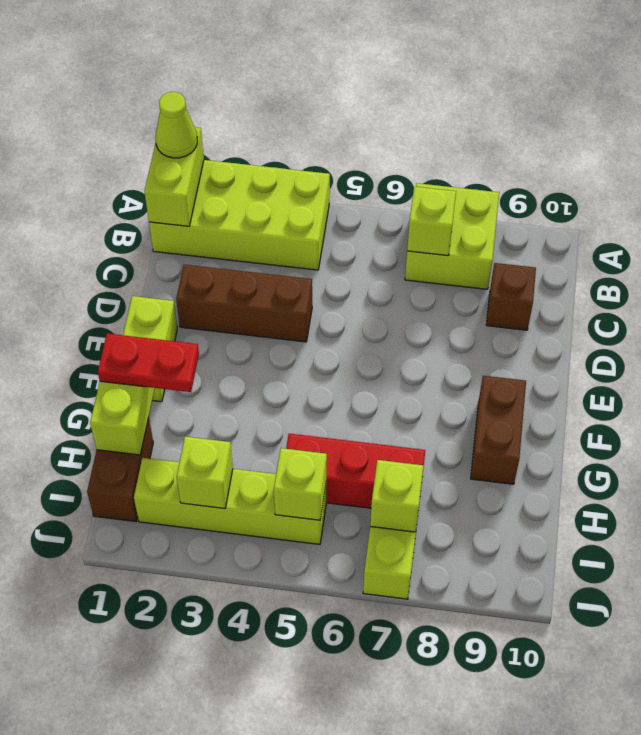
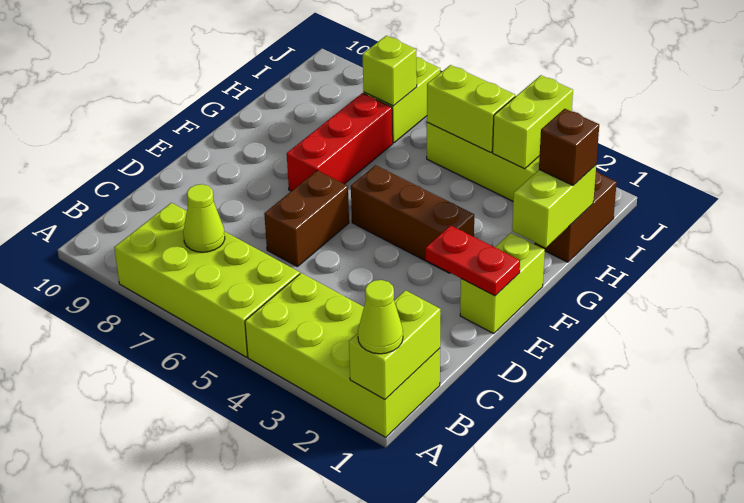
lime brick A7:B8 level 1 -> lime brick A5:B8 level 1
lime brick B7 level 2 -> lime cone B7 level 2
brown brick C9 level 1 -> brown brick H1 level 3
brown brick D2:D4 level 1 -> brown brick F3:F5 level 1
brown brick F9:G9 level 1 -> brown brick D6:E6 level 1
red plate G1:G2 level 3 -> red plate E1:E2 level 2
red brick H5:H7 level 1 -> red brick F7:H7 level 1
lime brick I3 level 2 -> lime brick I3:J3 level 2
lime brick I5 level 2 -> lime brick I4:I5 level 2

